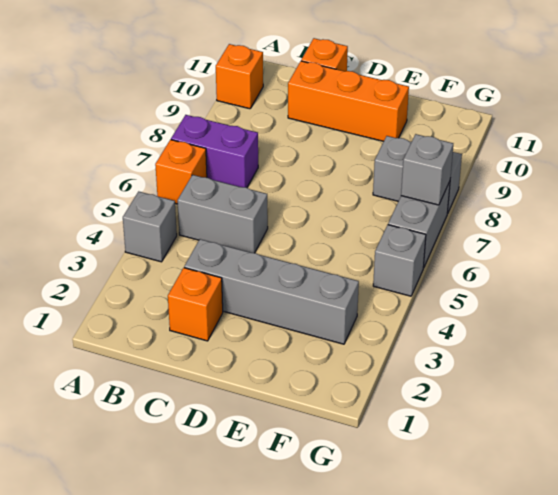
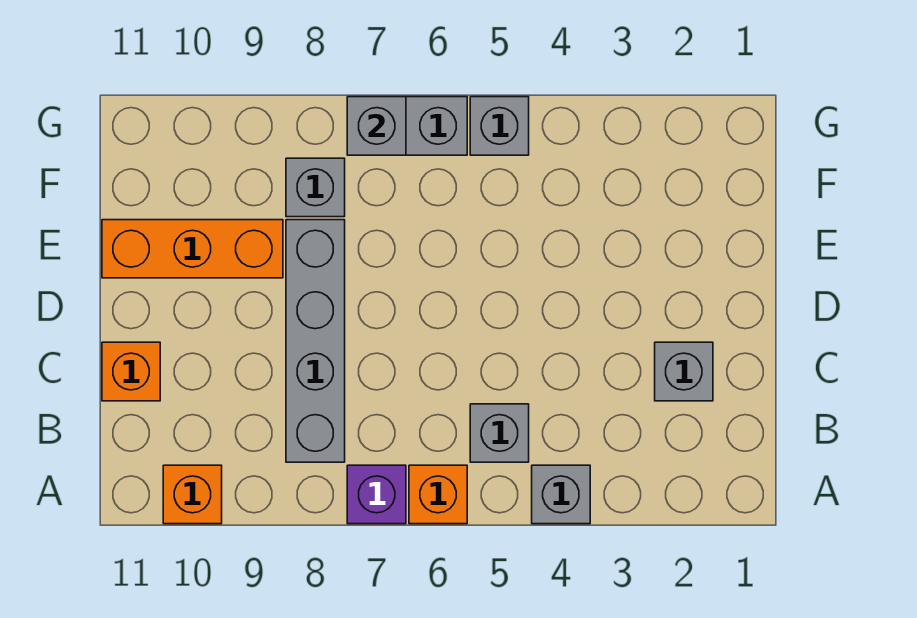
purple brick A7:B7 level 1 -> purple brick A7 level 1
grey brick B5:C5 level 1 -> grey brick B5 level 1
orange brick C2 level 1 -> grey brick C2 level 1
grey brick C3:F3 level 1 -> grey brick B8:E8 level 1
orange brick C10:E10 level 1 -> orange brick E9:E11 level 1
grey brick F8:G8 level 1 -> grey brick F8 level 1

